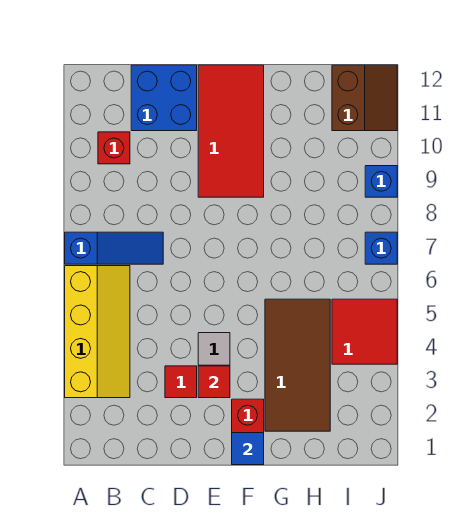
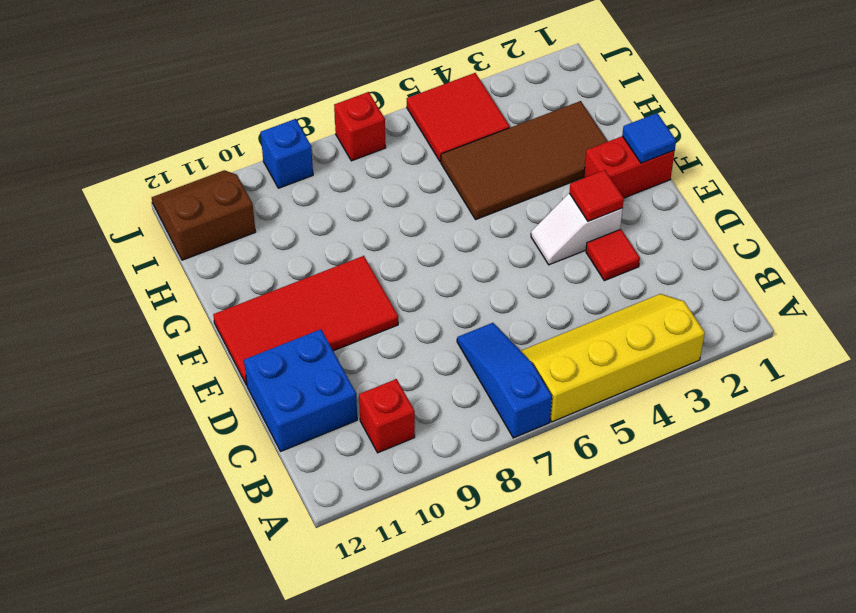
blue brick J7 level 1 -> red brick J7 level 1

